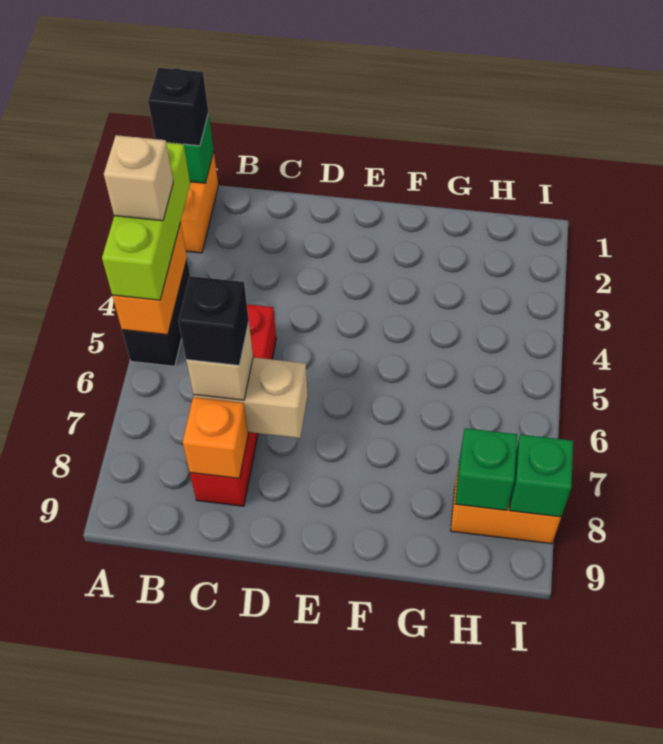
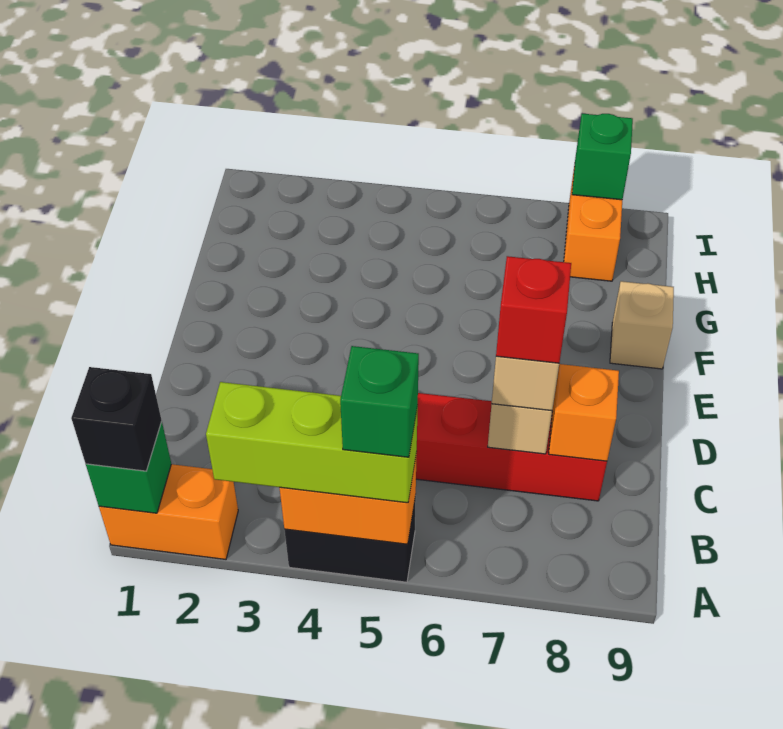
tan brick A4 level 4 -> tan brick F9 level 1
black brick C7 level 4 -> red brick C7 level 4
green brick H8 level 2 -> green brick A5 level 4

